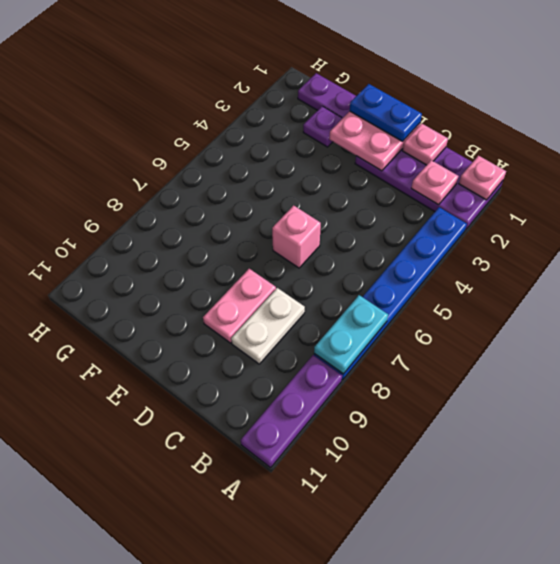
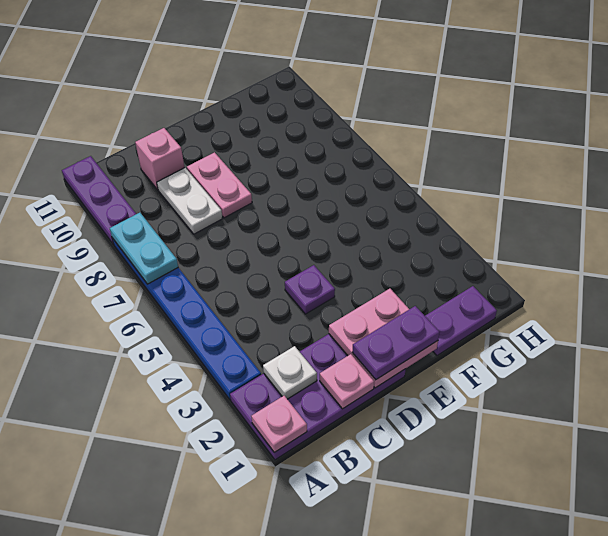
pink plate B2 level 2 -> white plate B2 level 2
blue plate D1:E1 level 3 -> purple plate D1:E1 level 3
pink brick D6 level 1 -> pink brick C10 level 1
purple plate F2 level 1 -> purple plate D4 level 1

